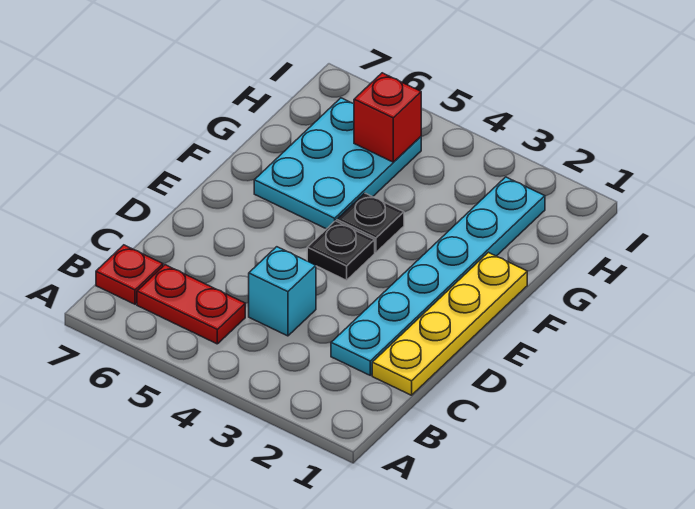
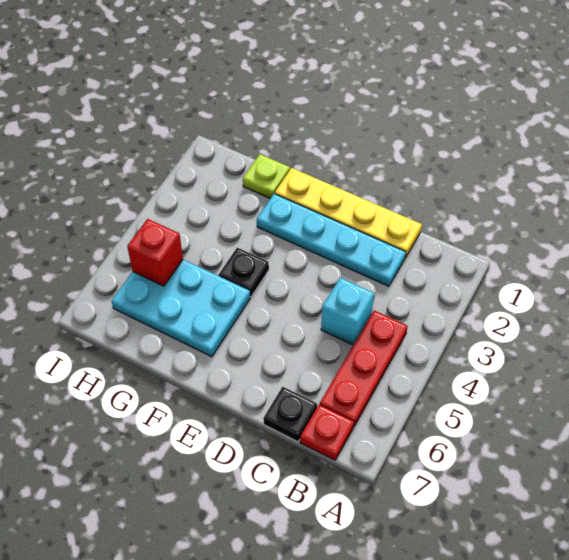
red plate B5:B6 level 1 -> red plate B4:B6 level 1
cyan plate C2:H2 level 1 -> cyan plate C2:F2 level 1
black plate E4 level 1 -> black plate C7 level 1
none -> lime plate G1 level 1

